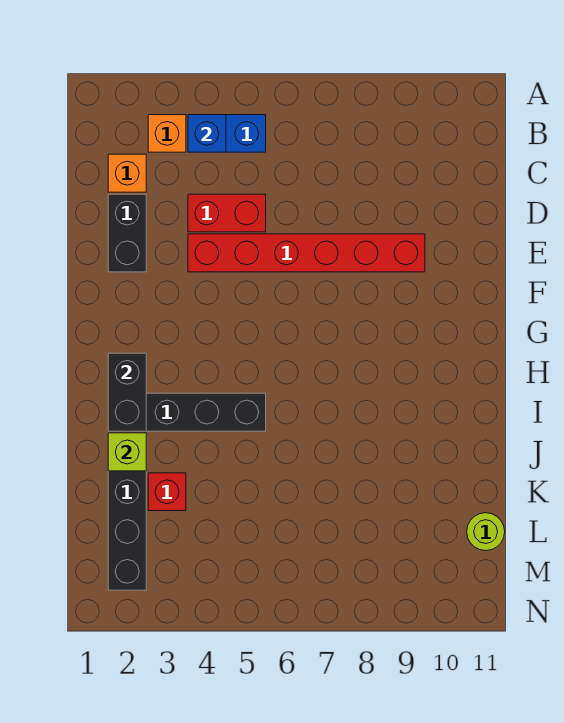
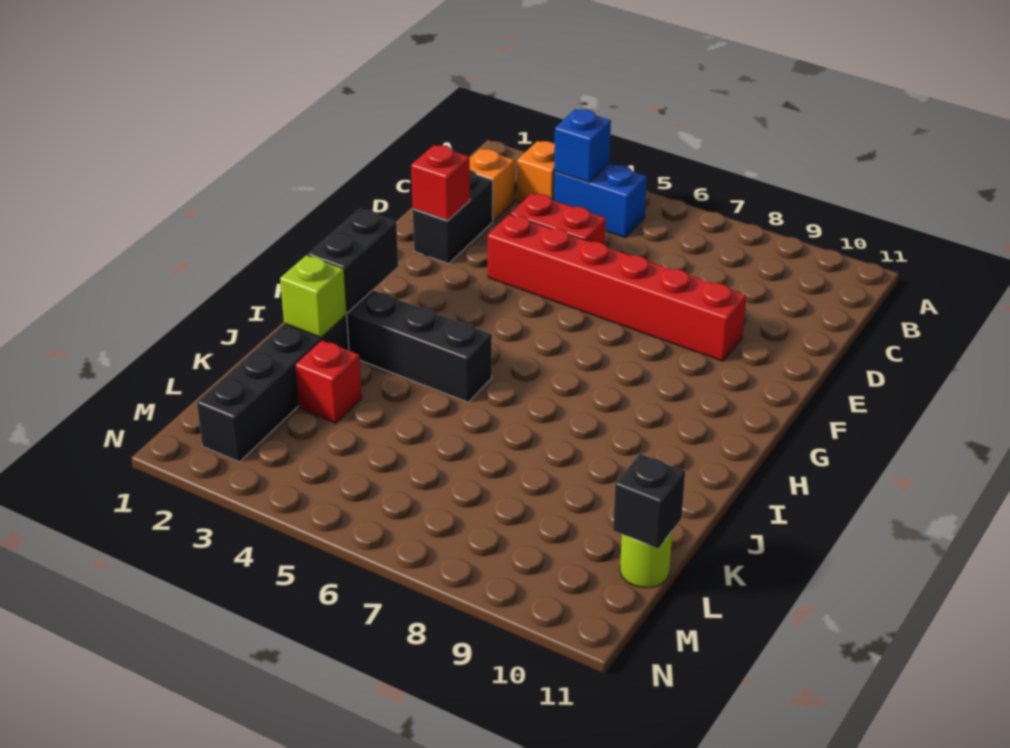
none -> red brick E2 level 2
none -> black brick L11 level 2

